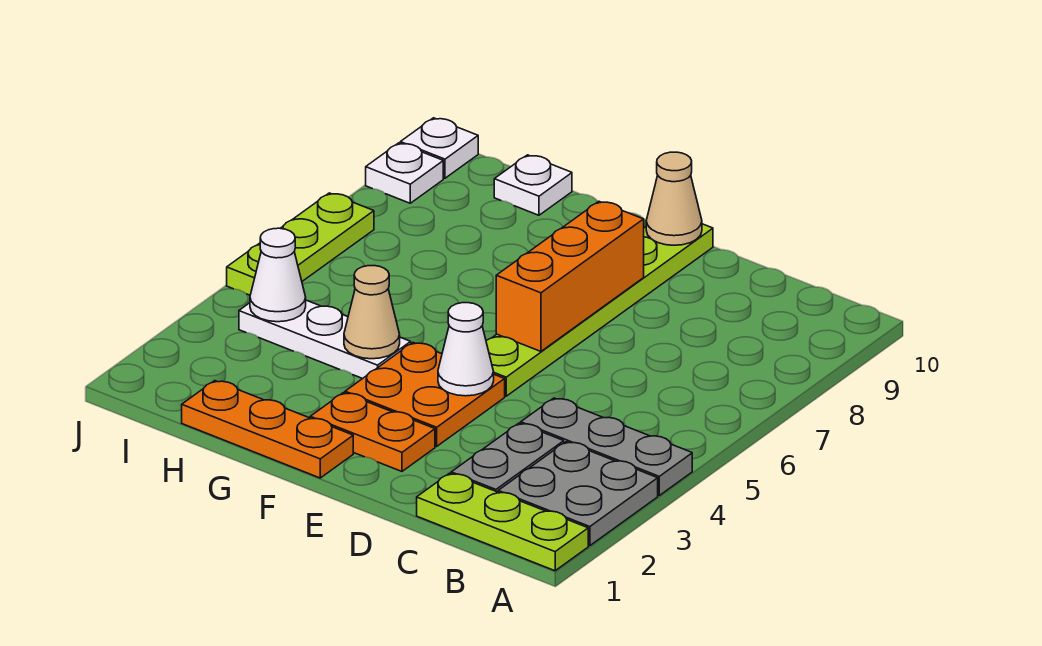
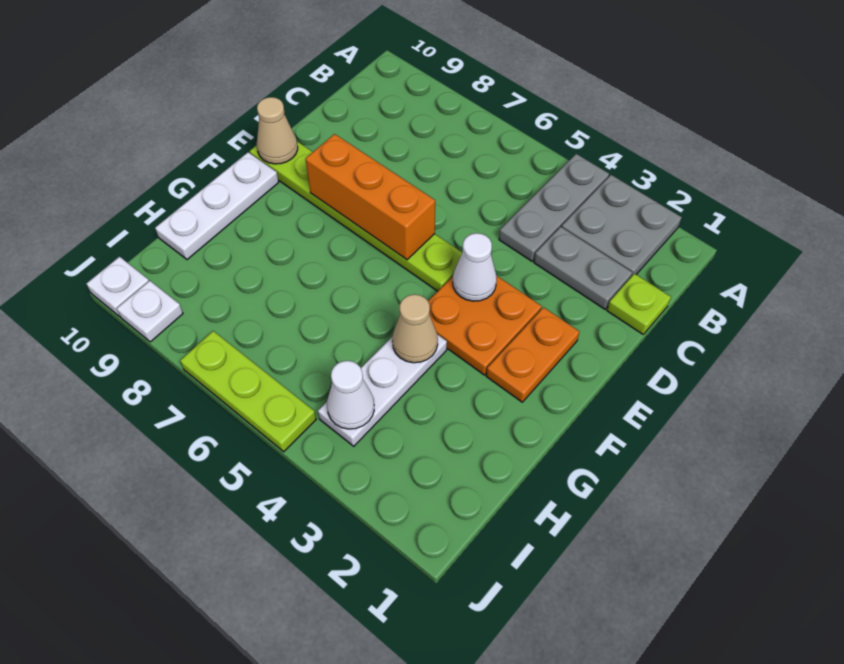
lime plate A1:C1 level 1 -> lime plate C1 level 1
orange plate F1:H1 level 1 -> none
white plate H10 level 1 -> white plate F10:H10 level 1

